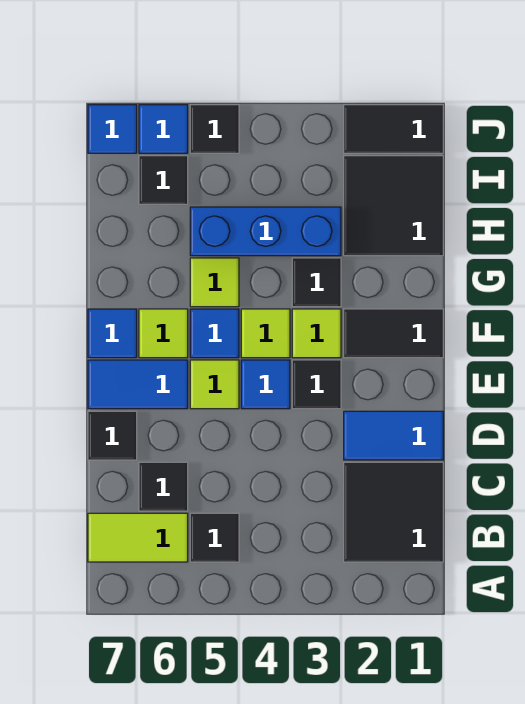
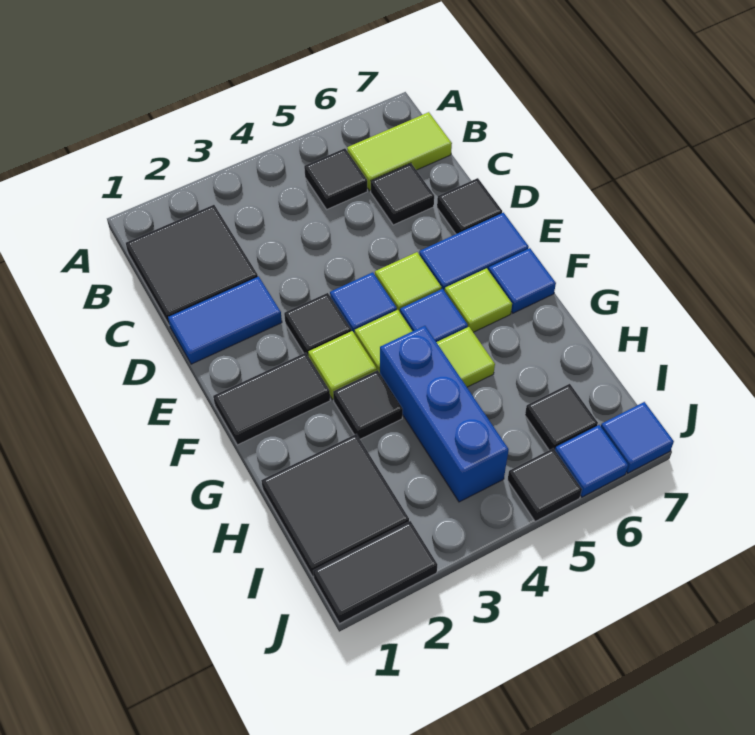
blue brick H3:H5 level 1 -> blue brick G4:I4 level 1

